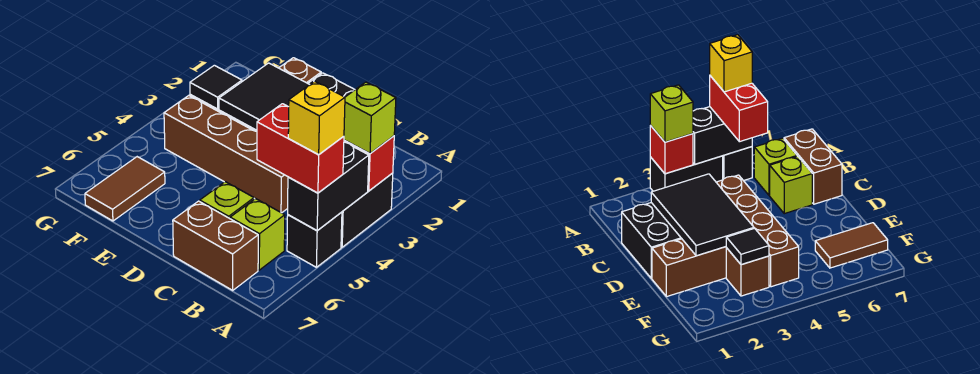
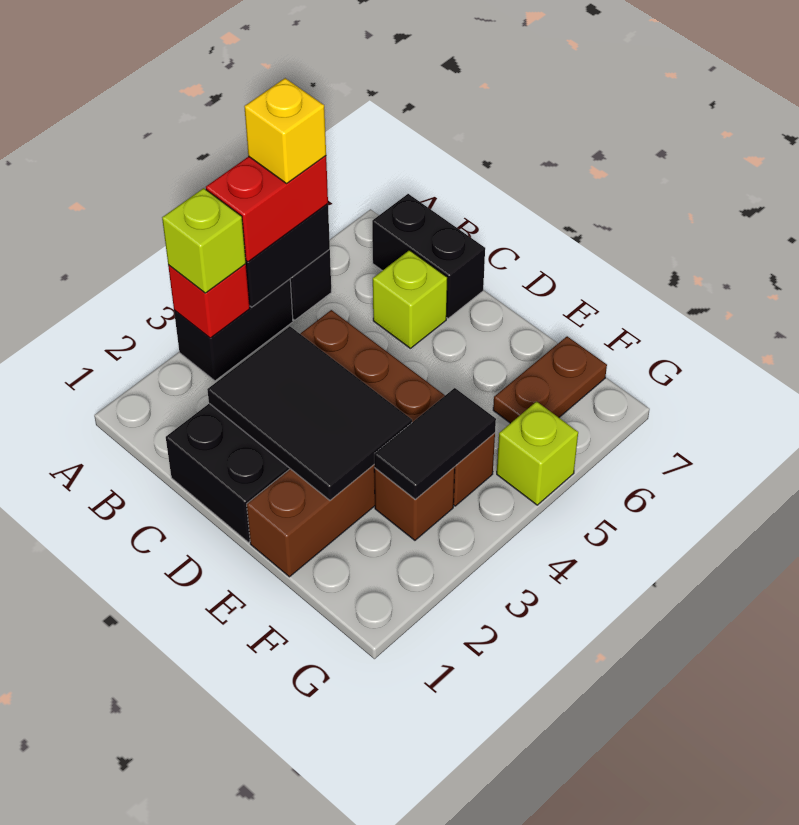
red brick A5:B5 level 3 -> red brick A4:A5 level 3
lime brick B6 level 1 -> lime brick G5 level 1
brown brick B7:C7 level 1 -> black brick B7:C7 level 1
black tile F3 level 2 -> black tile F3:F4 level 2
brown tile F6:F7 level 1 -> brown plate F6:F7 level 1

